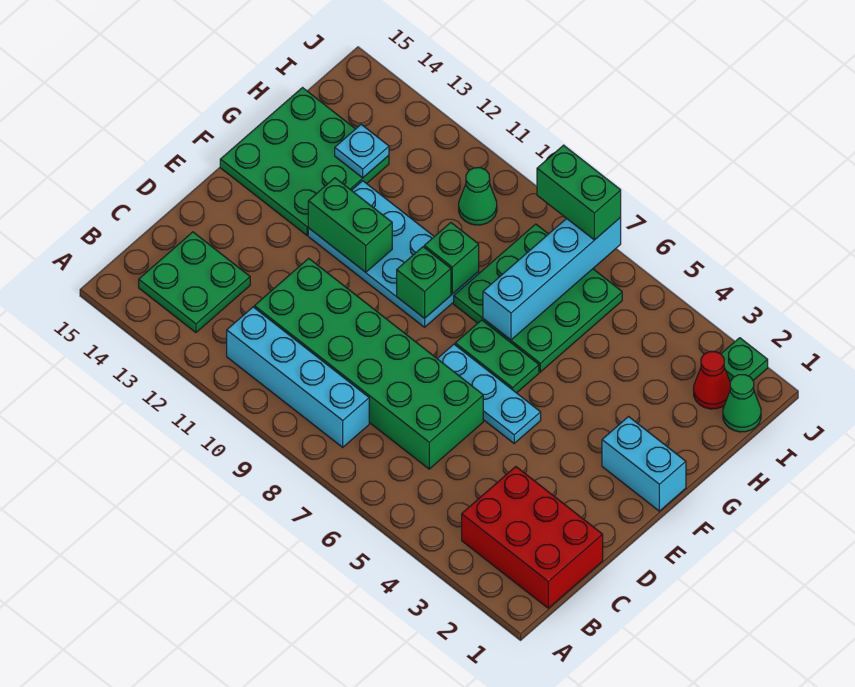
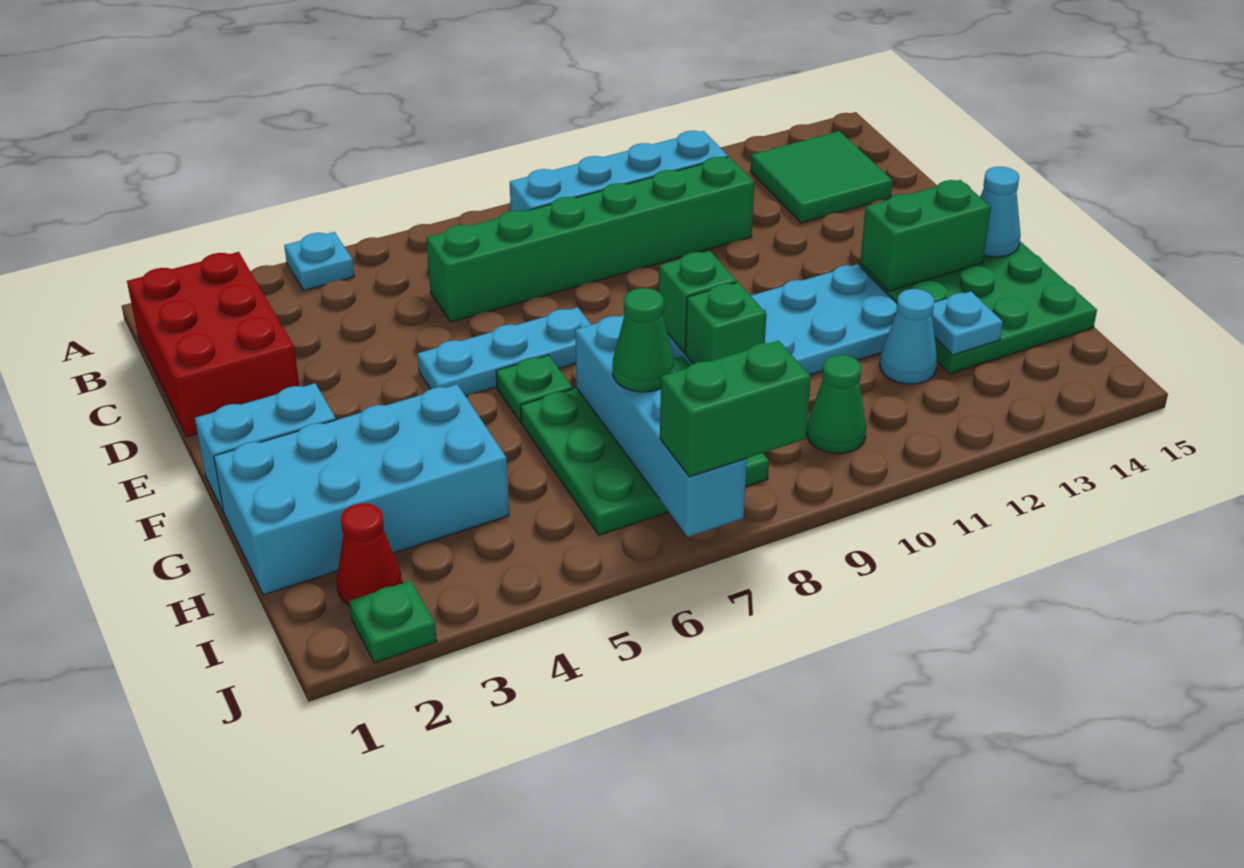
none -> cyan plate A4 level 1
red brick B1:C3 level 1 -> red brick B1:D2 level 1
green plate B13:C14 level 1 -> green tile B13:C14 level 1
green brick C6:D11 level 1 -> green brick C6:C11 level 1
green plate F6:F7 level 1 -> green plate F6 level 1
green brick F11:F12 level 2 -> green brick F13:F14 level 2
none -> cyan cone F15 level 2
none -> cyan brick G1:H4 level 1
none -> cyan cone H12 level 1
green cone I1 level 1 -> green cone H7 level 3

